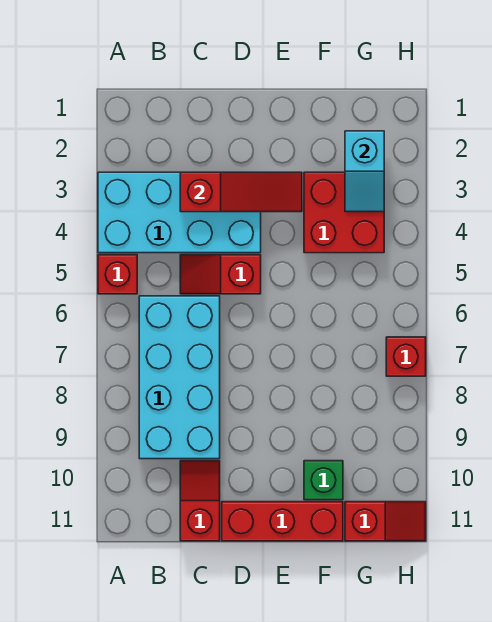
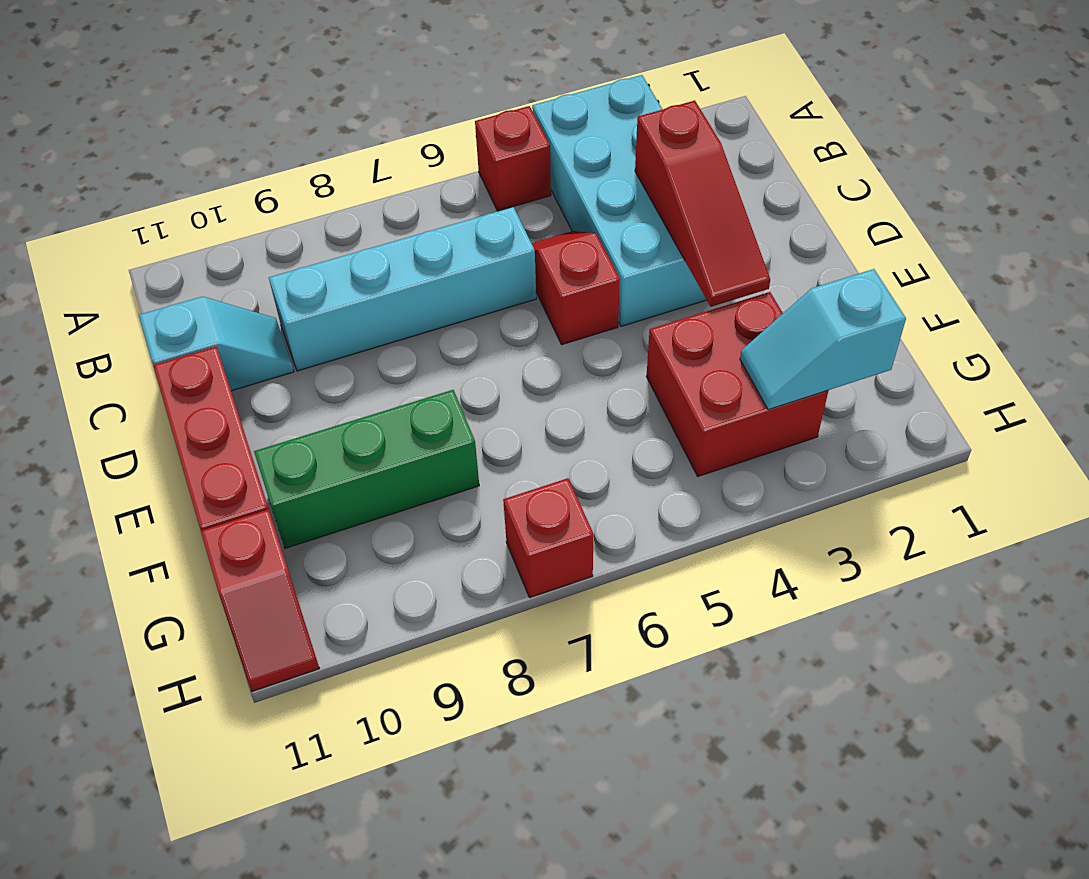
cyan brick B6:C9 level 1 -> cyan brick C6:C9 level 1
red slope C10:C11 level 1 top 11 -> cyan slope C10:C11 level 1 top 11
green brick F10 level 1 -> green brick F8:F10 level 1

